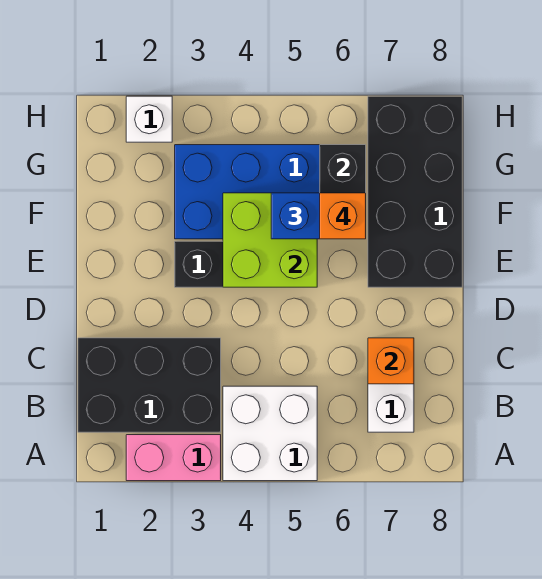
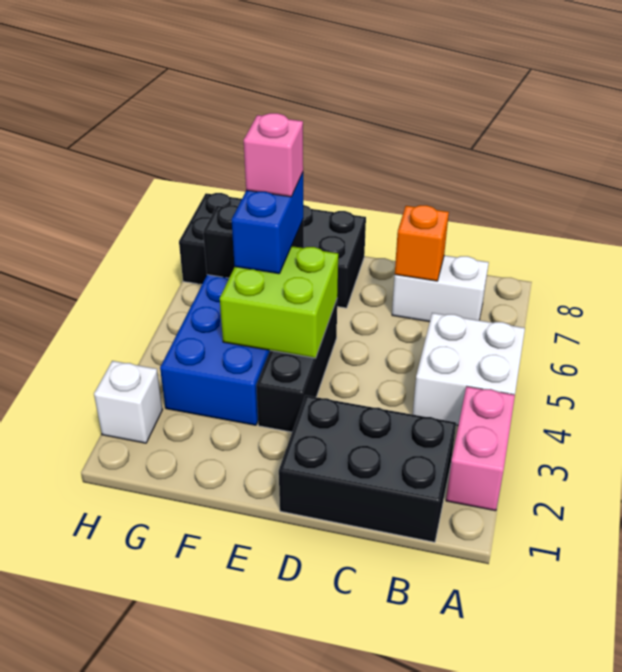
black brick B1:C3 level 1 -> black brick B1:D2 level 1
orange brick F6 level 4 -> pink brick F6 level 4

